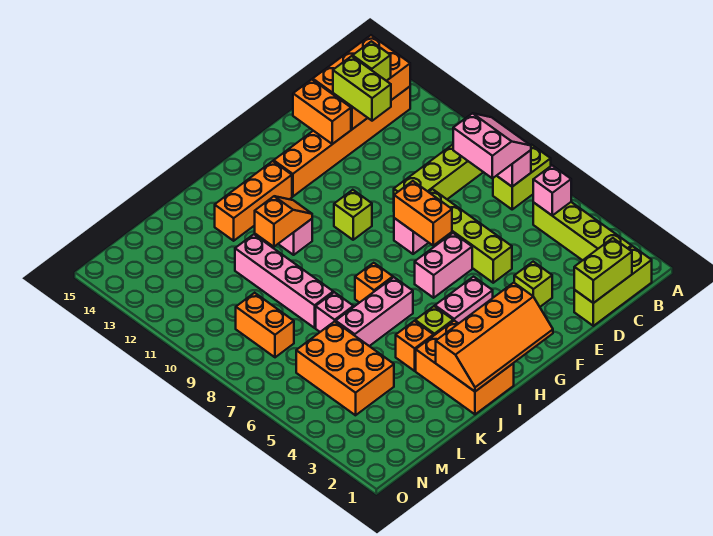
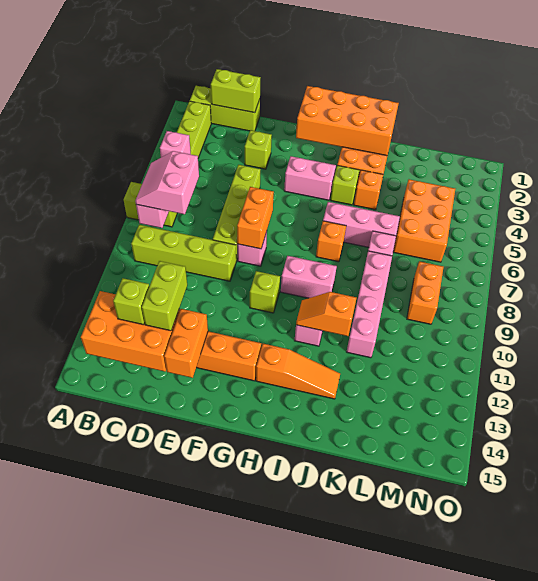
pink brick F6:G6 level 1 -> pink brick H9:I9 level 1
orange slope G1:J2 level 2 top 2 -> orange brick G1:J2 level 2
orange brick H13:J13 level 1 -> orange slope H13:J13 level 1 top H

